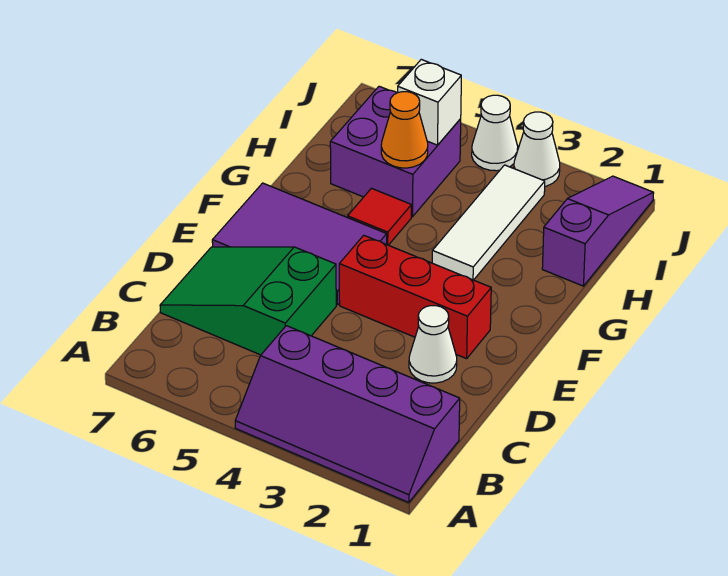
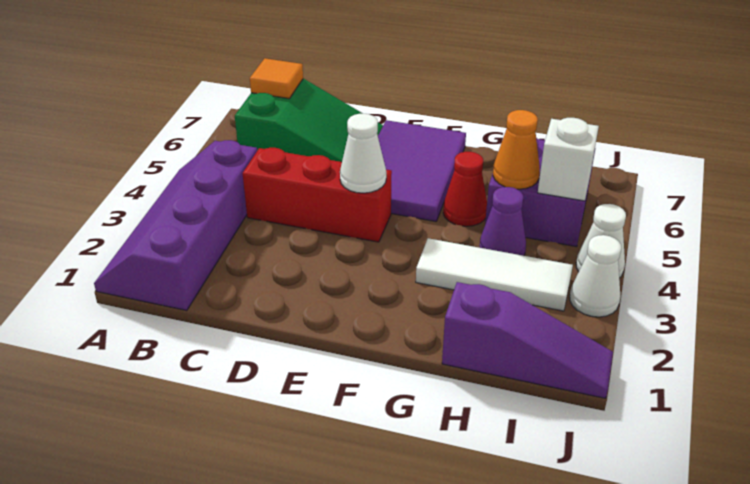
none -> orange tile B7 level 2
green slope C5:D7 level 1 top 5 -> green slope B6:D7 level 1 top B
white cone D2 level 1 -> white cone E4 level 2
red brick E2:E4 level 1 -> red brick C4:E4 level 1
red tile G5 level 1 -> red cone G5 level 1
none -> purple cone H4 level 1

